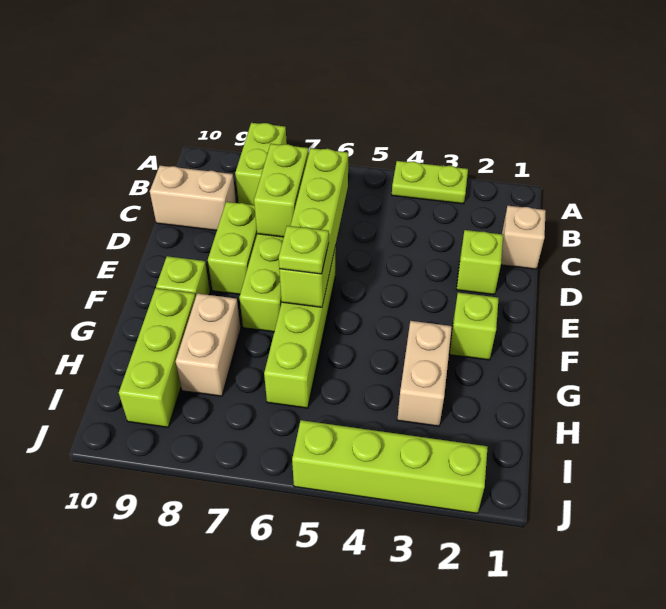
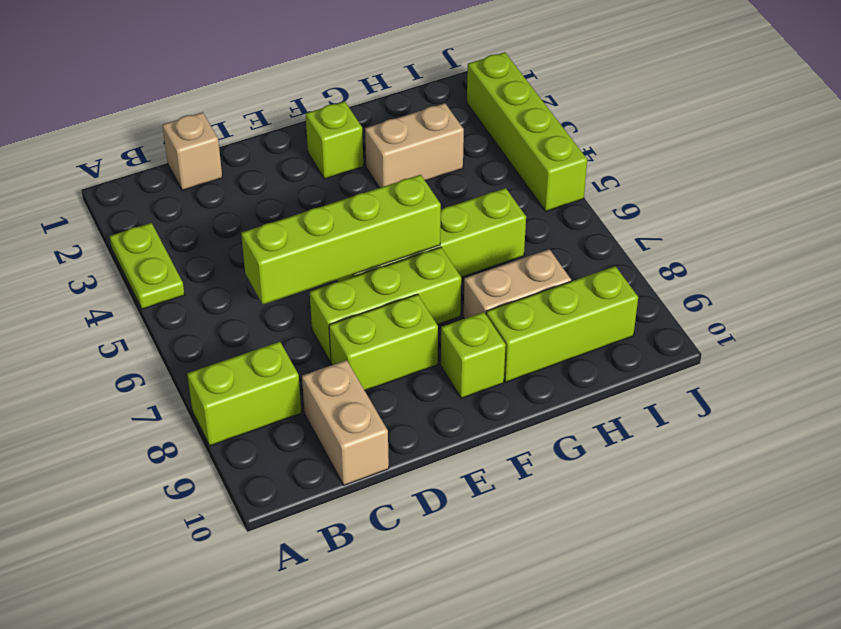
lime brick C7:D7 level 2 -> none
lime brick D2 level 1 -> none
lime plate F6 level 3 -> none

